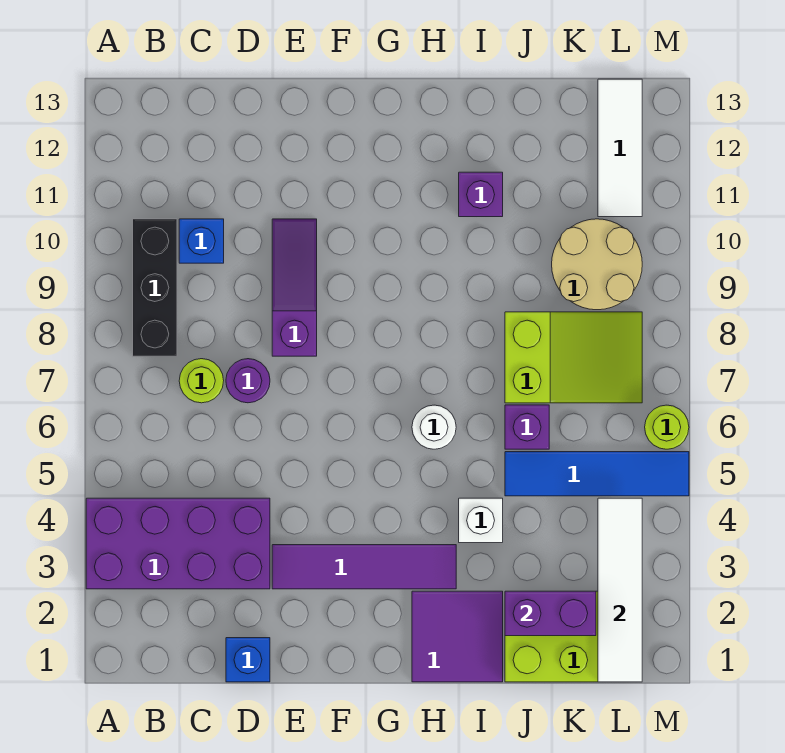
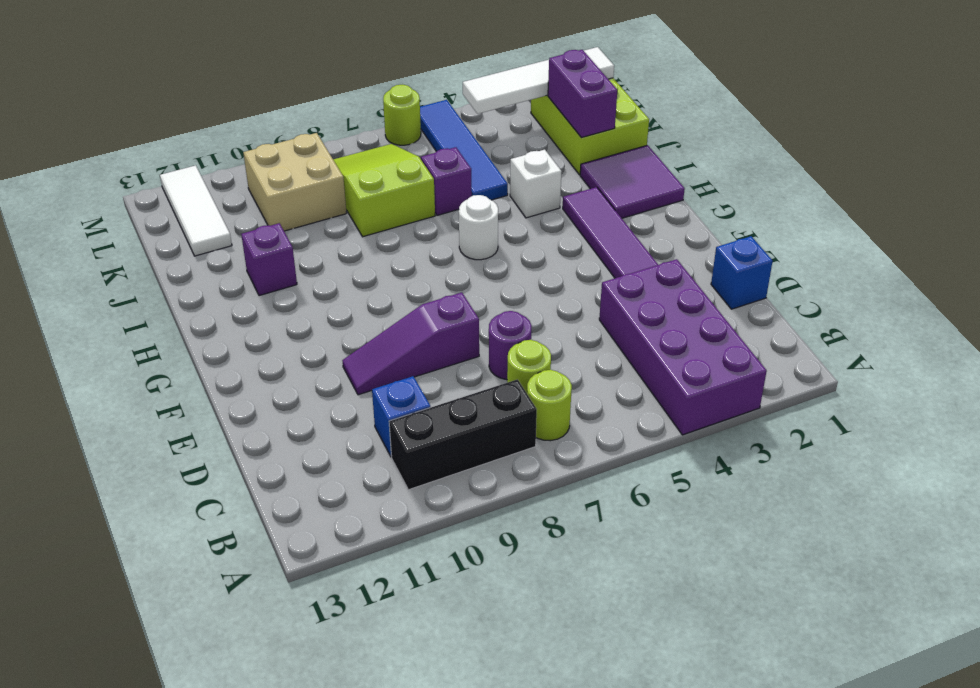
none -> lime round brick B7 level 1
tan round brick K9:L10 level 1 -> tan brick K9:L10 level 1
white tile L11:L13 level 1 -> white tile K12:M12 level 1

